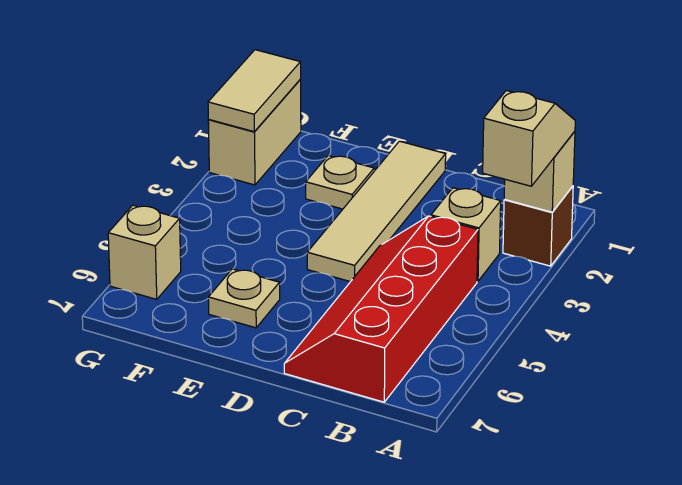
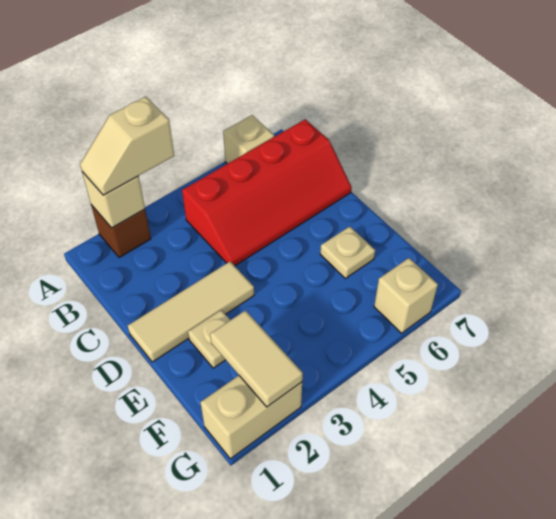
tan brick B3 level 1 -> tan brick A6 level 1
tan tile D1:D4 level 1 -> tan tile D1:D3 level 1
tan tile G1:G2 level 2 -> tan tile F2:G2 level 2

